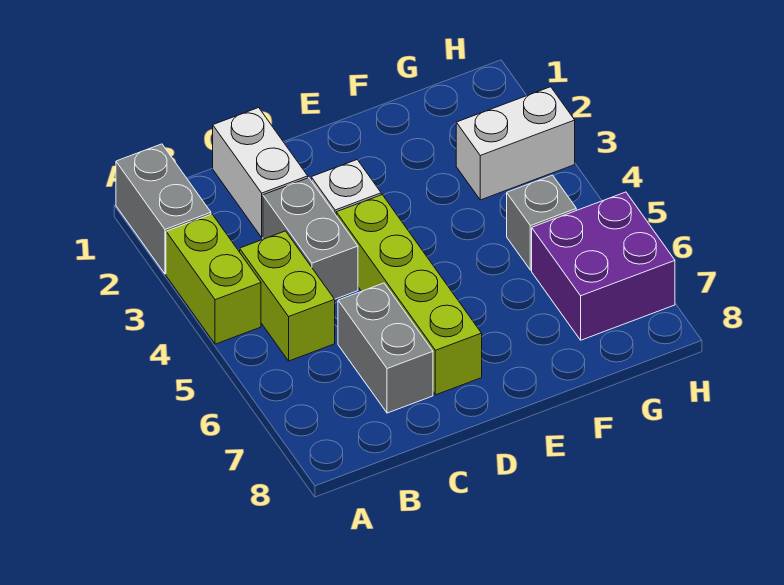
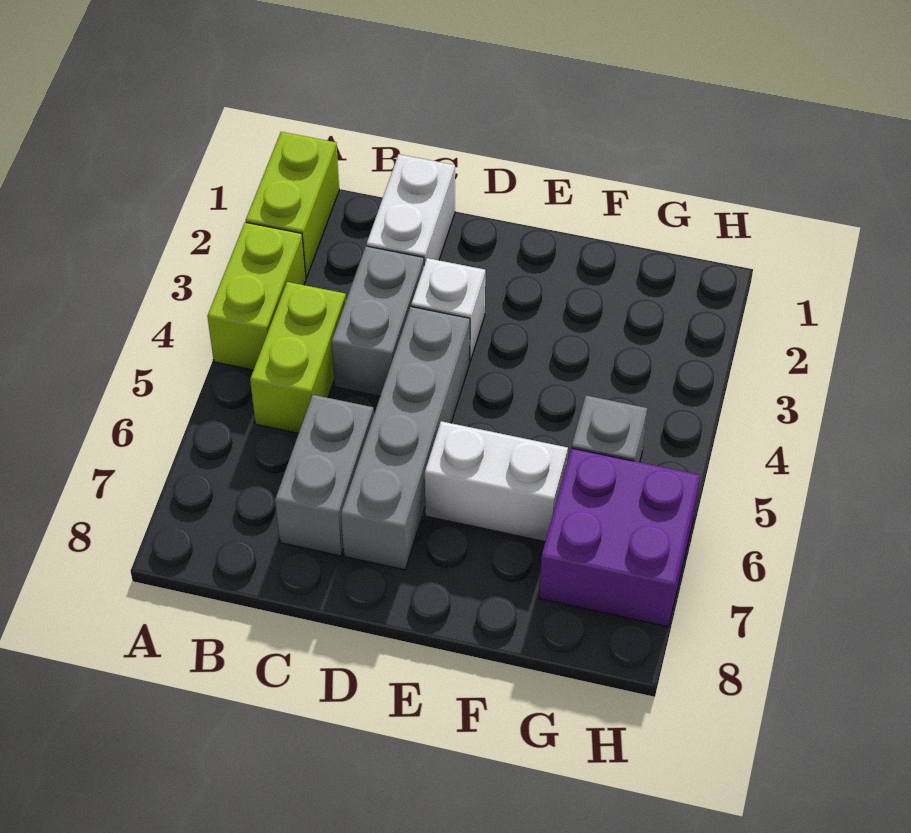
grey brick A1:A2 level 1 -> lime brick A1:A2 level 1
lime brick D4:D7 level 1 -> grey brick D4:D7 level 1
white brick G3:H3 level 1 -> white brick E6:F6 level 1

